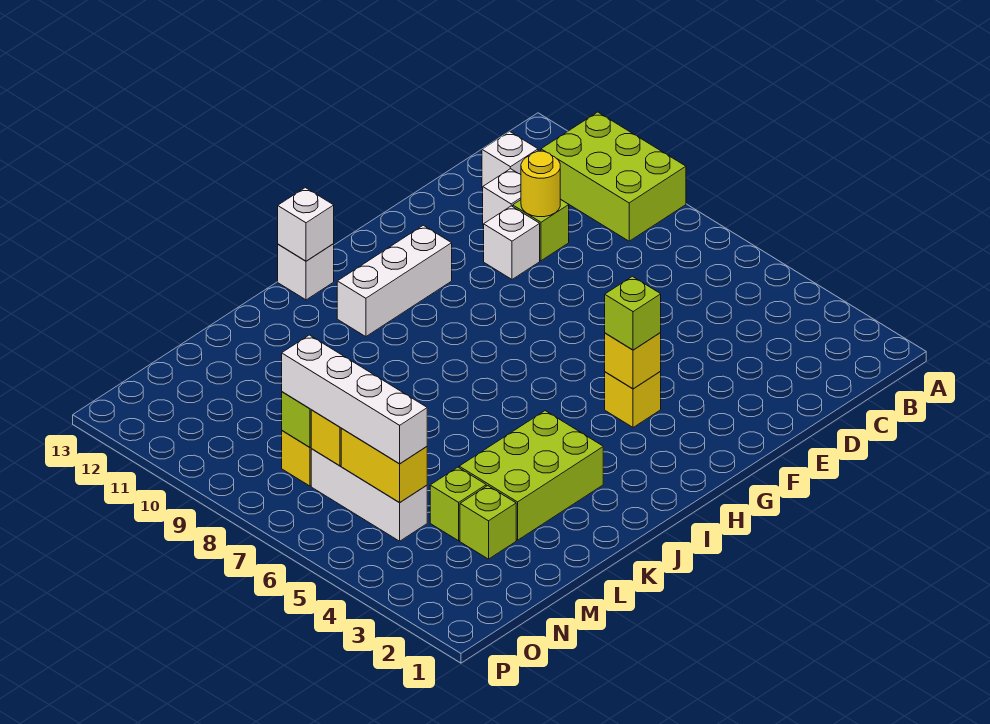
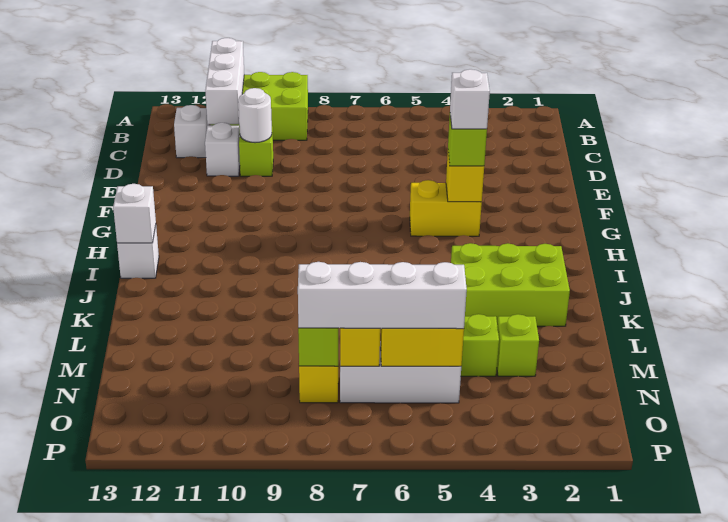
yellow round brick D10 level 2 -> white round brick D10 level 2
white brick E10 level 1 -> white brick G4 level 4
yellow brick G4 level 1 -> yellow brick G4:G5 level 1
white brick G11:I11 level 1 -> white brick A11:C11 level 2
lime brick J3:L4 level 1 -> lime brick J2:K4 level 1

